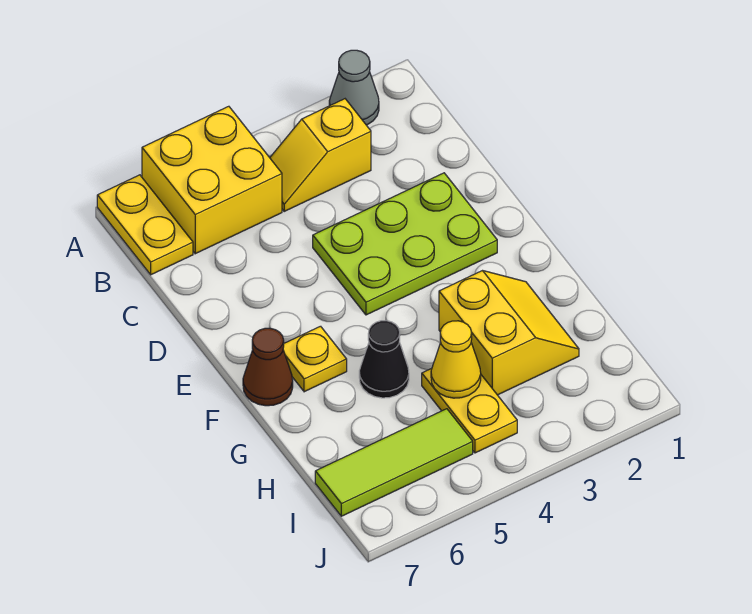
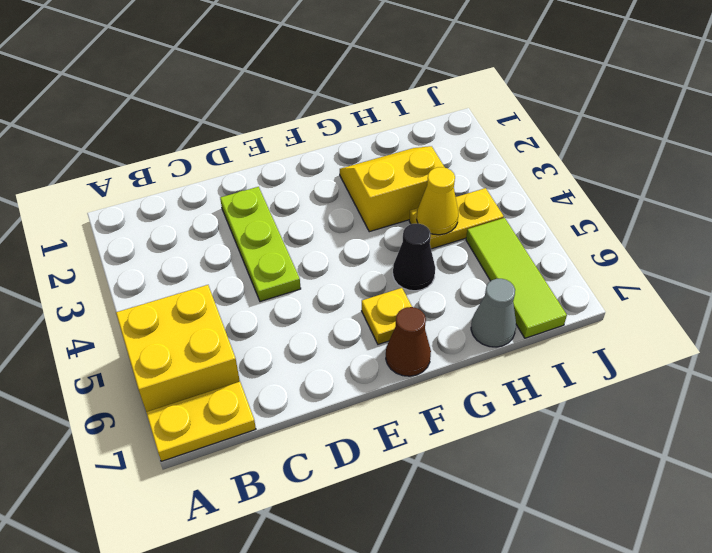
grey cone A2 level 1 -> grey cone H7 level 1
yellow slope B3:B4 level 1 top 3 -> none
lime plate D2:E4 level 1 -> lime plate D2:D4 level 1

